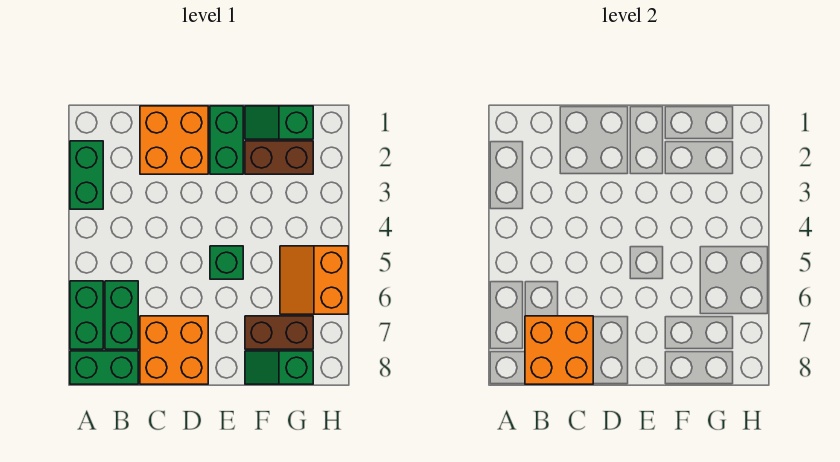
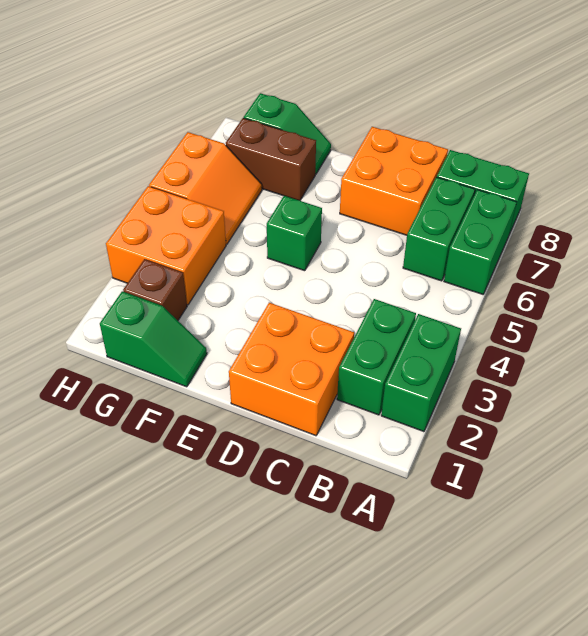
orange brick B7:C8 level 2 -> orange brick G3:H4 level 1
green brick E1:E2 level 1 -> green brick B2:B3 level 1
brown brick F2:G2 level 1 -> brown brick G2 level 1

